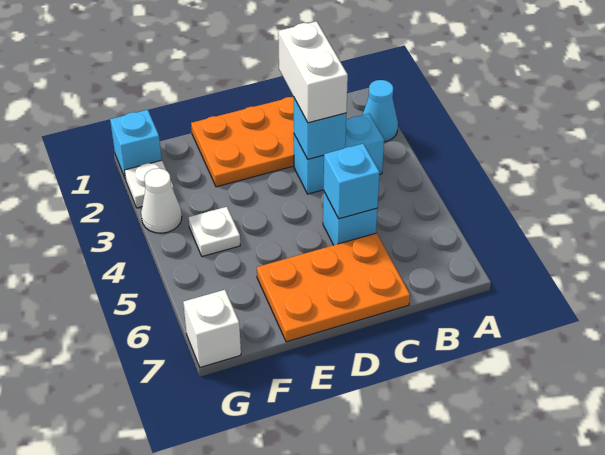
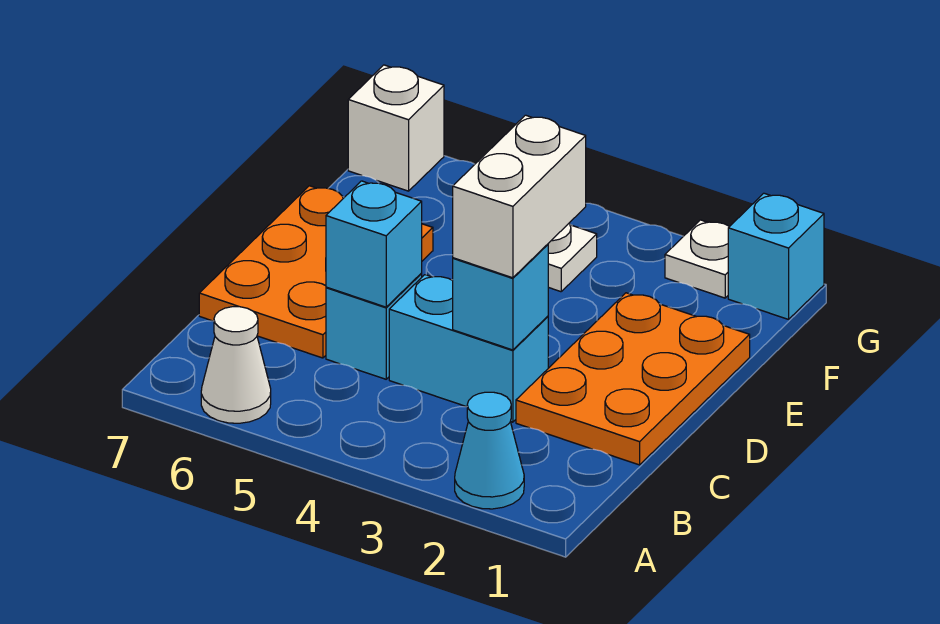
cyan brick B3:C3 level 1 -> cyan brick C3:C4 level 1
white brick C2:C3 level 3 -> white brick C3:D3 level 3
white cone G3 level 1 -> white cone A6 level 1

